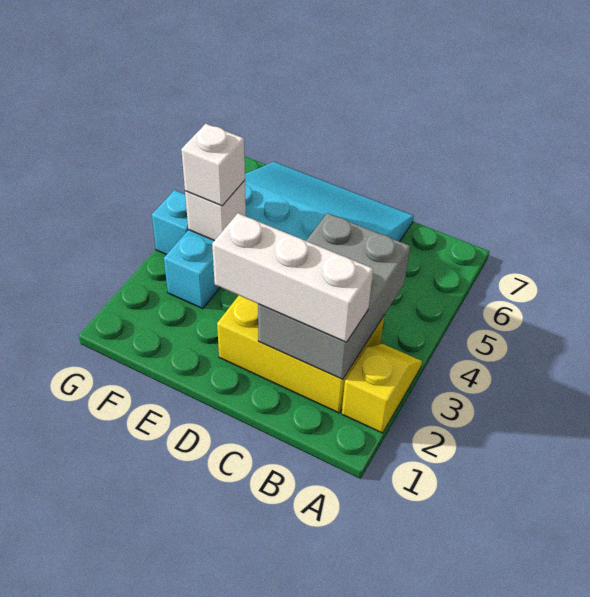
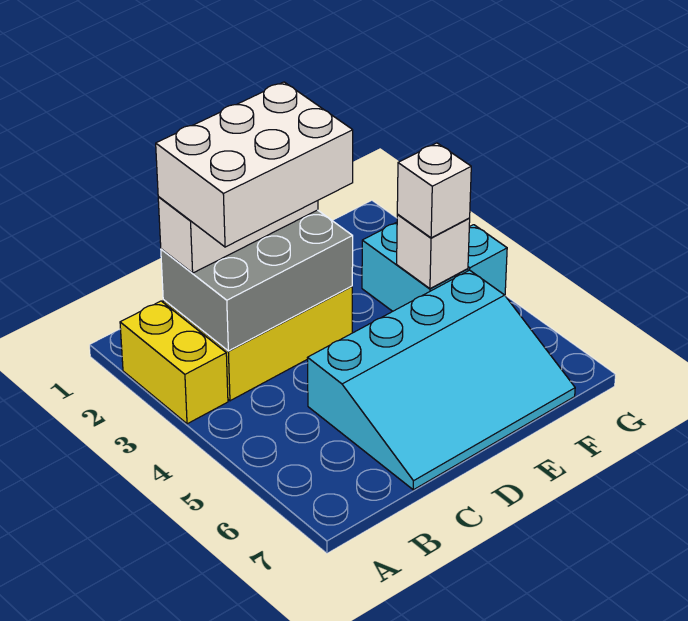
yellow slope A2:A3 level 1 top 2 -> yellow brick A2:A3 level 1
grey brick B2:C4 level 2 -> grey brick B2:D3 level 2
none -> white brick B2:D3 level 4

